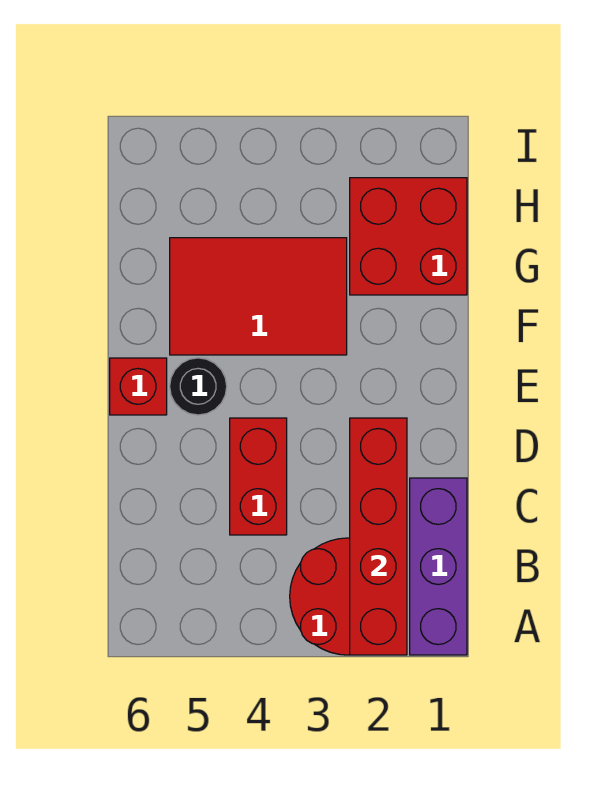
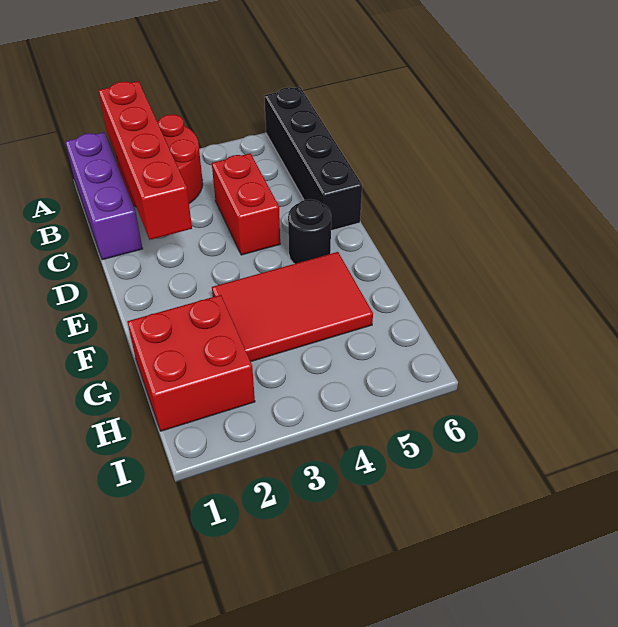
none -> black brick A6:D6 level 1
red brick E6 level 1 -> none

